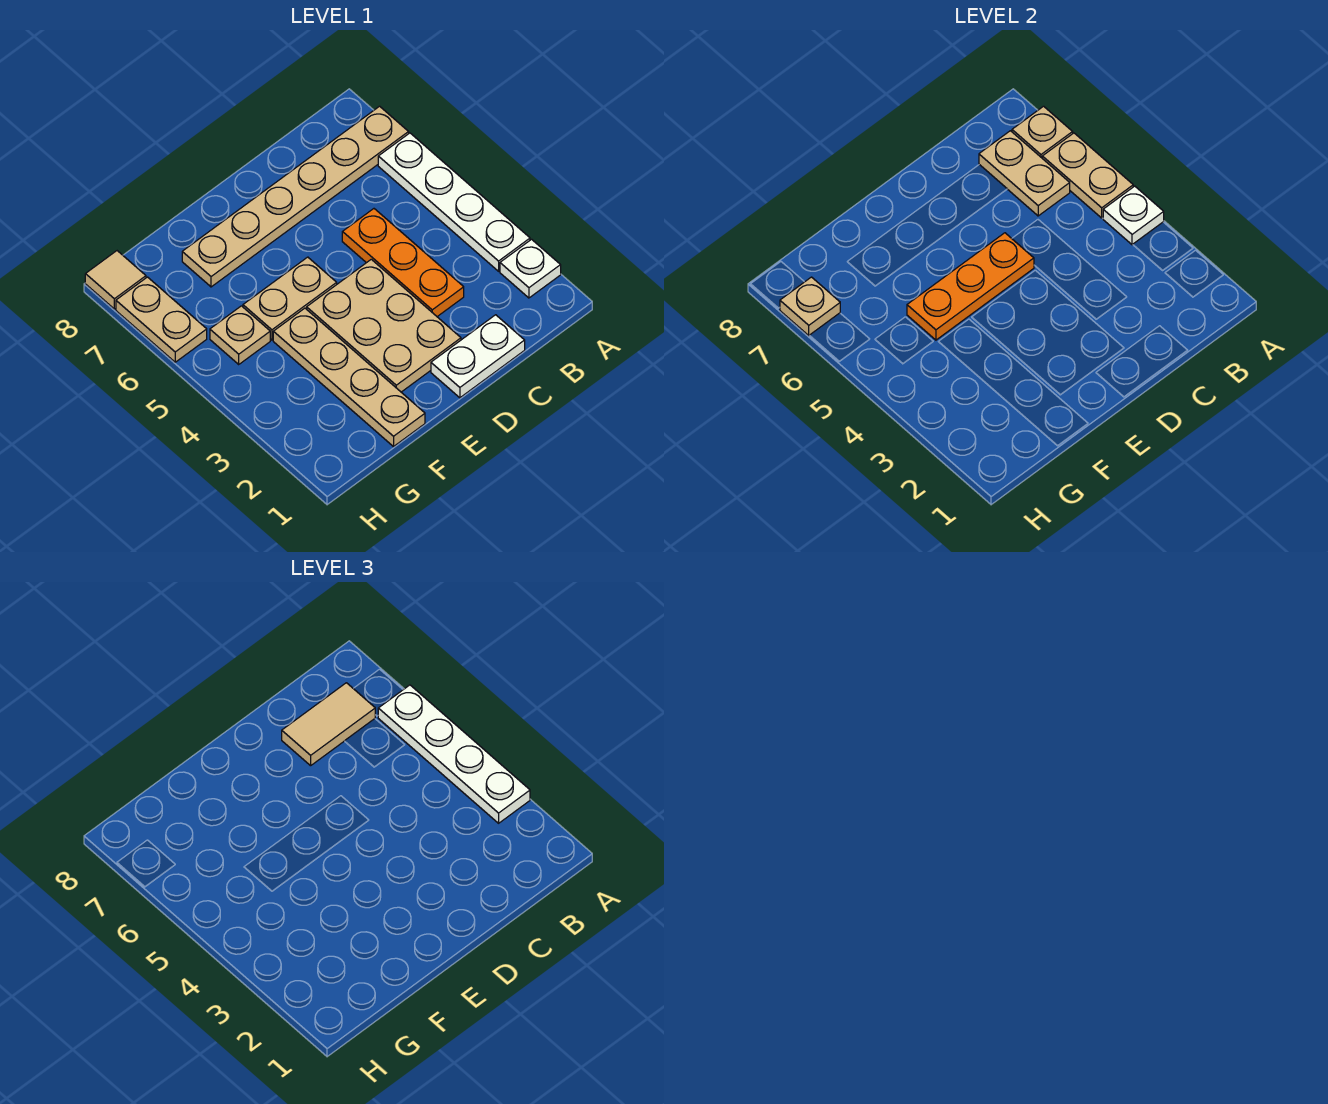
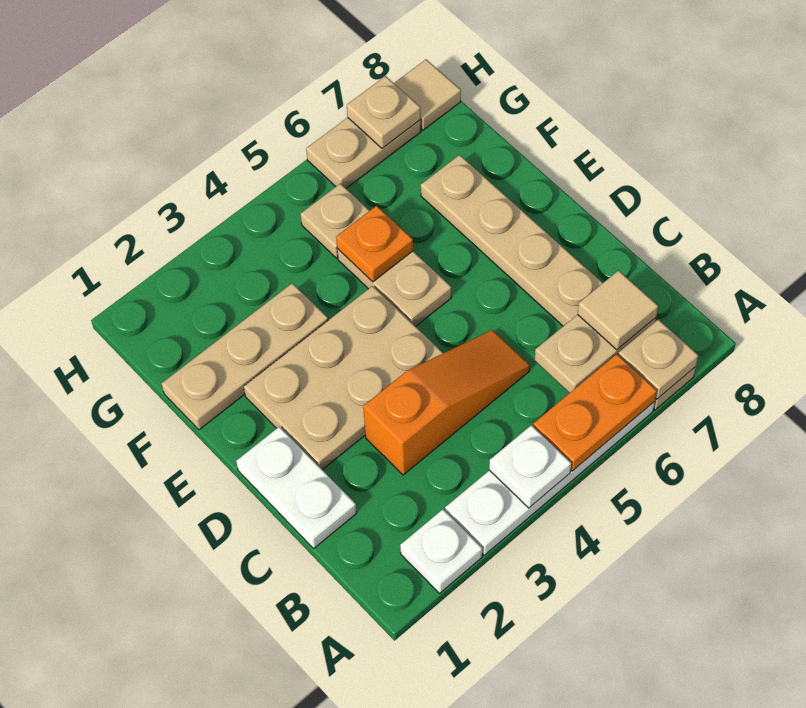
white plate A3:A6 level 3 -> none
tan plate A5:A6 level 2 -> orange plate A5:A6 level 2
tan tile B7:C7 level 3 -> tan tile B7 level 3
orange plate C3:C5 level 1 -> orange slope C3:C5 level 1 top 3
orange plate D5:F5 level 2 -> orange plate F5 level 2
tan plate F1:F4 level 1 -> tan plate F1:F3 level 1

